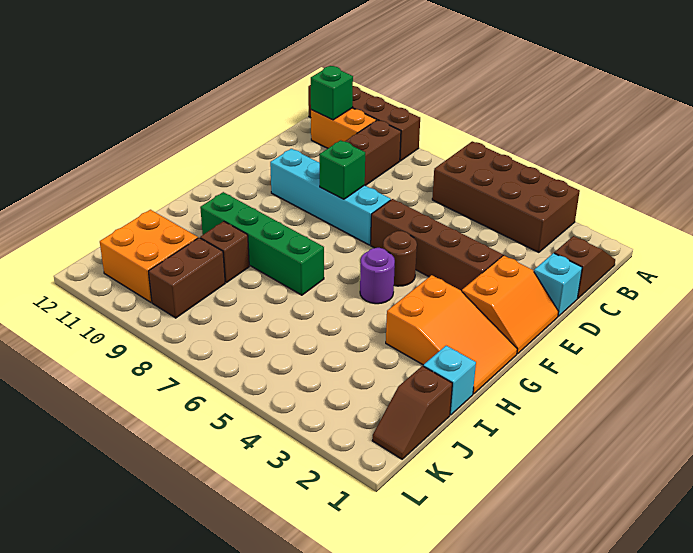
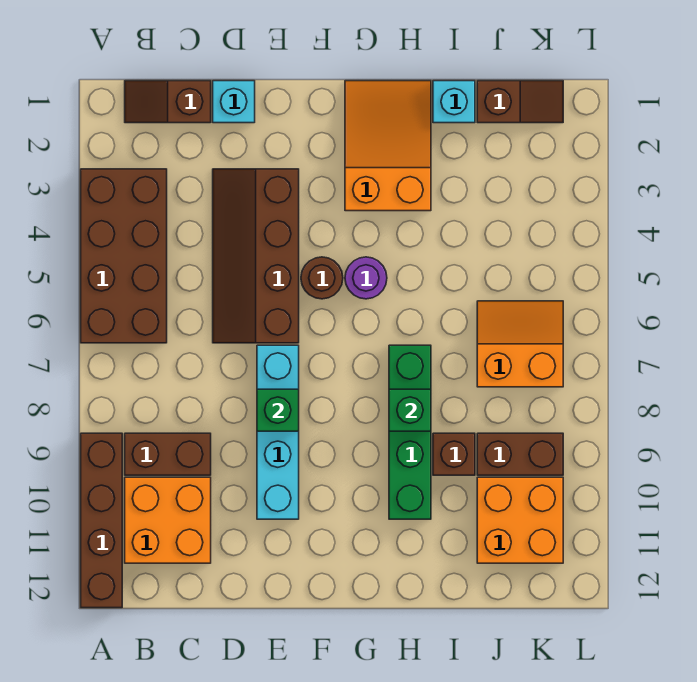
orange brick B10:B11 level 1 -> orange brick B10:C11 level 1
green brick B11 level 2 -> green brick H8 level 2
orange slope E1:F2 level 1 top 2 -> orange slope J6:K7 level 1 top 7

